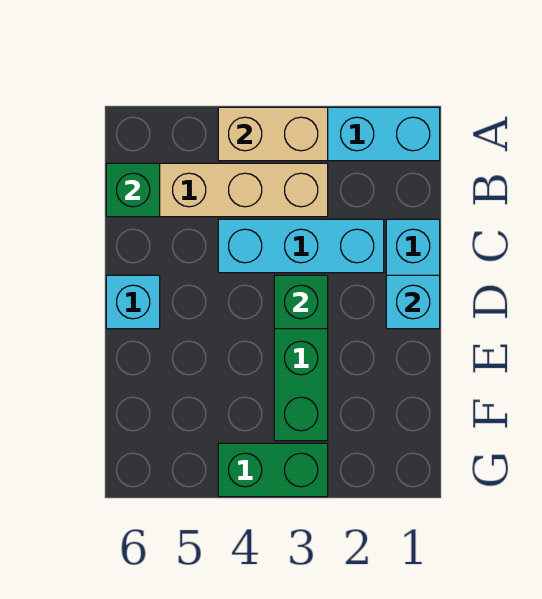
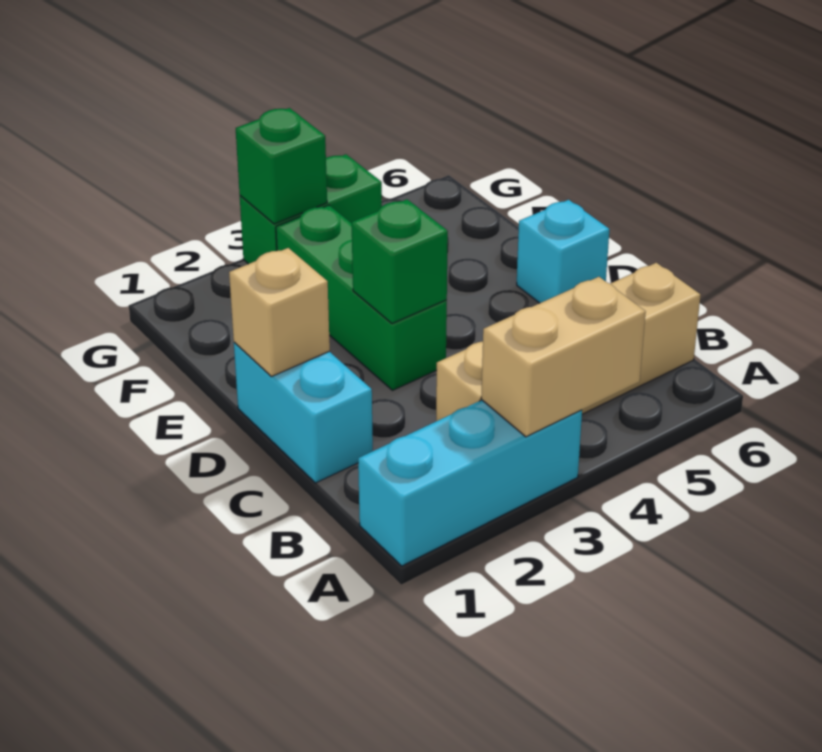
green brick B6 level 2 -> green brick G3 level 2
cyan brick C2:C4 level 1 -> none
cyan brick D1 level 2 -> tan brick D1 level 2

